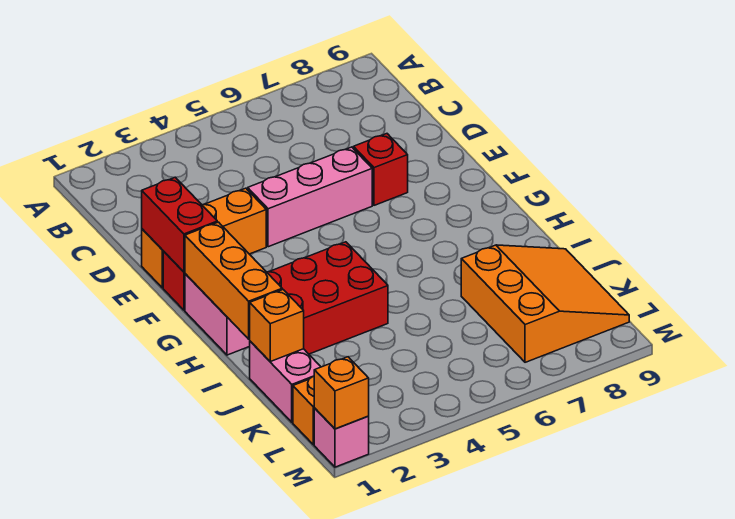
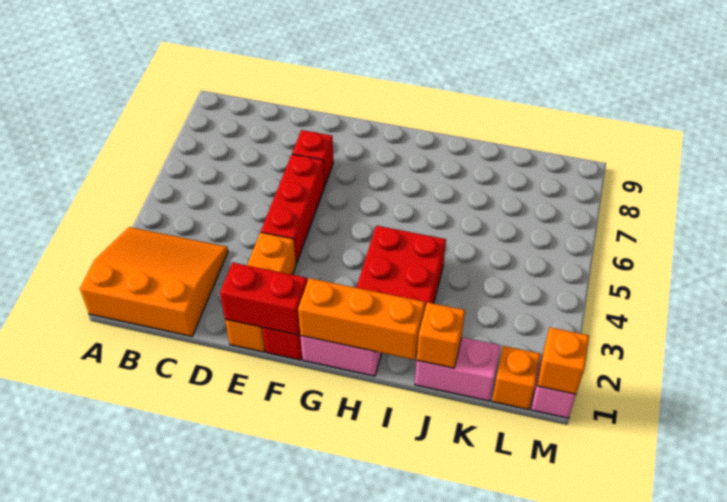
pink brick E4:E6 level 1 -> red brick E4:E6 level 1
orange slope J7:L9 level 1 top 7 -> orange slope A1:C3 level 1 top 1

